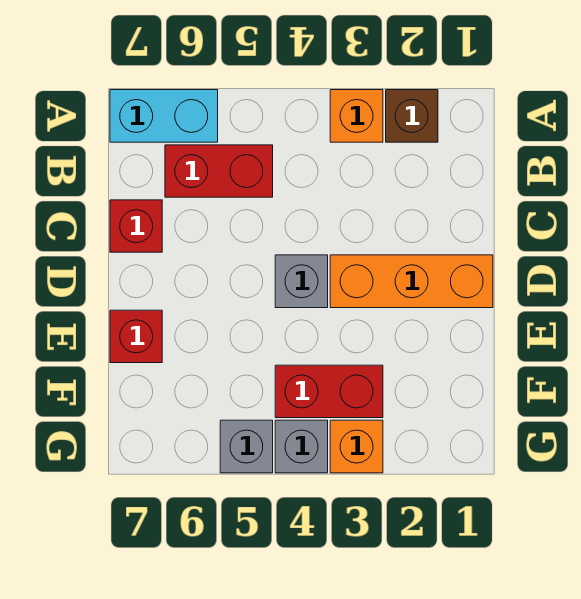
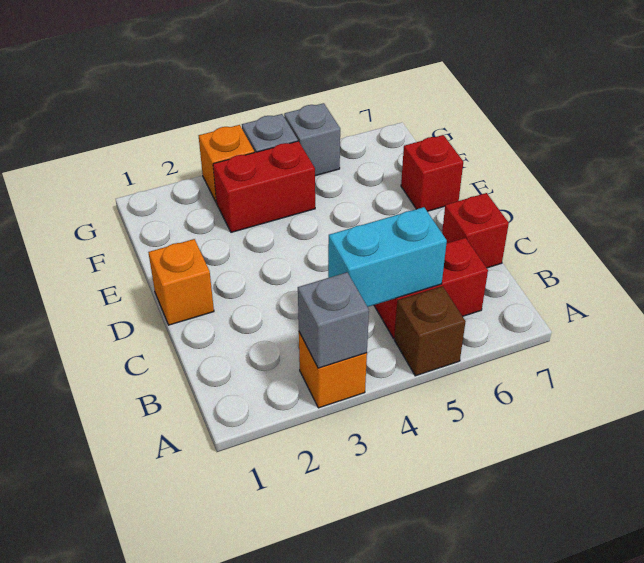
brown brick A2 level 1 -> brown brick A5 level 1
cyan brick A6:A7 level 1 -> cyan brick B4:B5 level 2
orange brick D1:D3 level 1 -> orange brick D1 level 1
grey brick D4 level 1 -> grey brick A3 level 2

